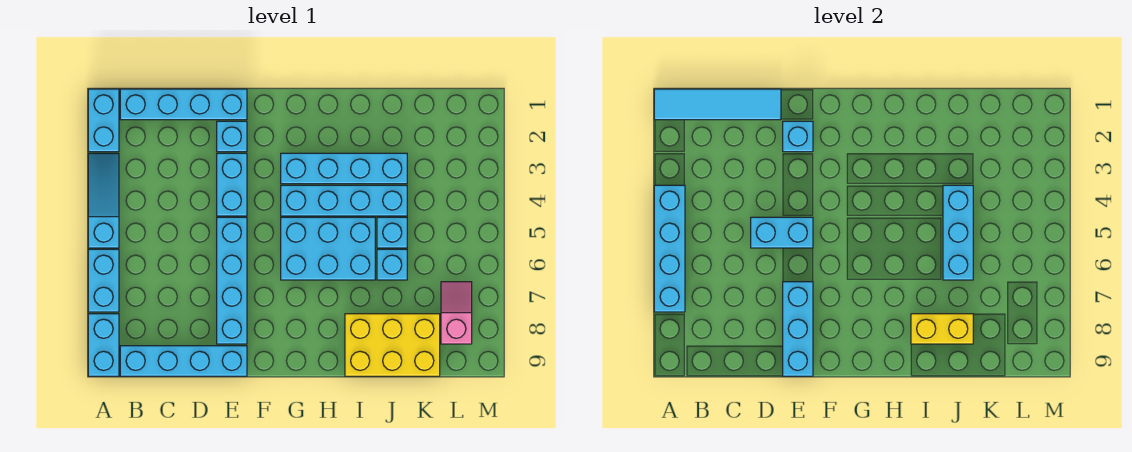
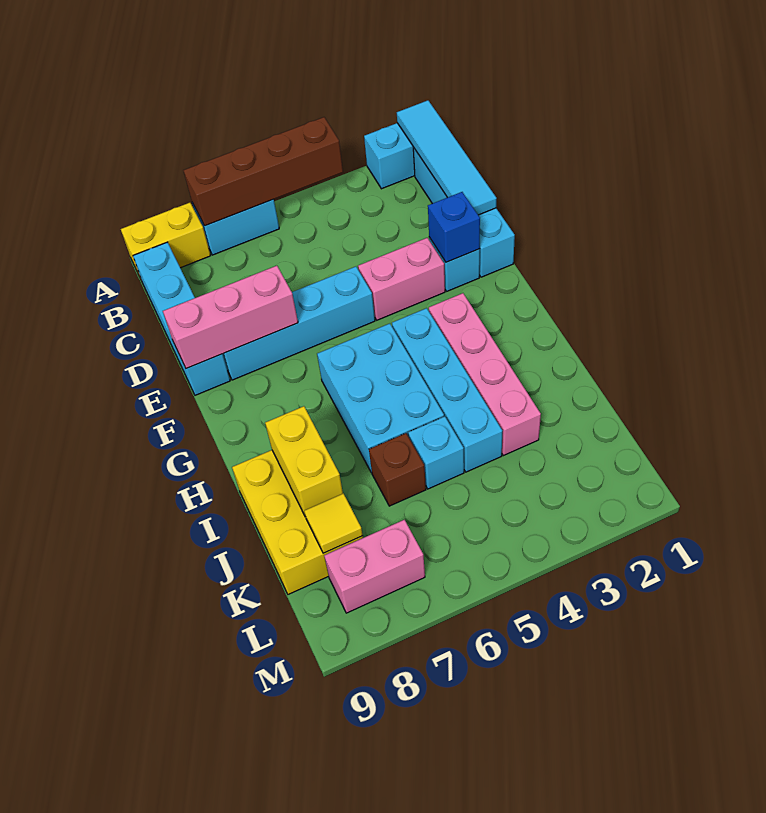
cyan slope A3:A5 level 1 top 5 -> none
cyan brick A4:A7 level 2 -> brown brick A4:A7 level 2
cyan brick A8:A9 level 1 -> yellow brick A8:A9 level 1
cyan brick D5:E5 level 2 -> none
cyan brick E2 level 2 -> blue brick E2 level 2
cyan brick E3:E4 level 1 -> pink brick E3:E4 level 1
cyan brick E7:E9 level 2 -> pink brick E7:E9 level 2
cyan brick G3:J3 level 1 -> pink brick G3:J3 level 1
cyan brick J4:J6 level 2 -> none
cyan brick J6 level 1 -> brown brick J6 level 1
none -> yellow tile K8 level 2
pink slope L7:L8 level 1 top 8 -> pink brick L7:L8 level 1

